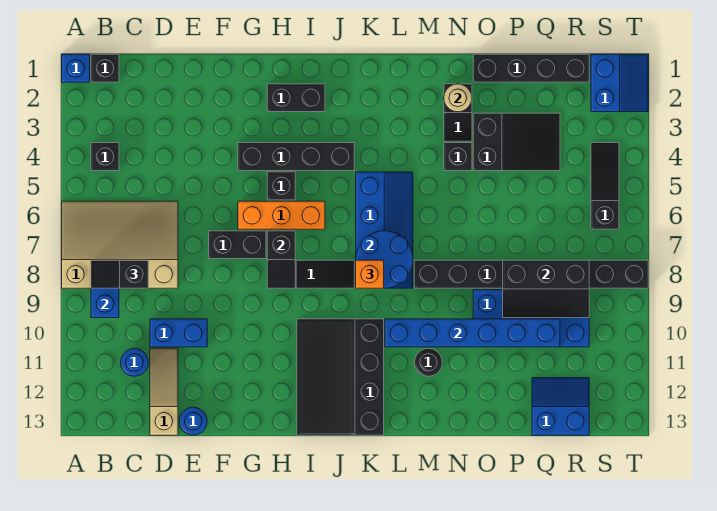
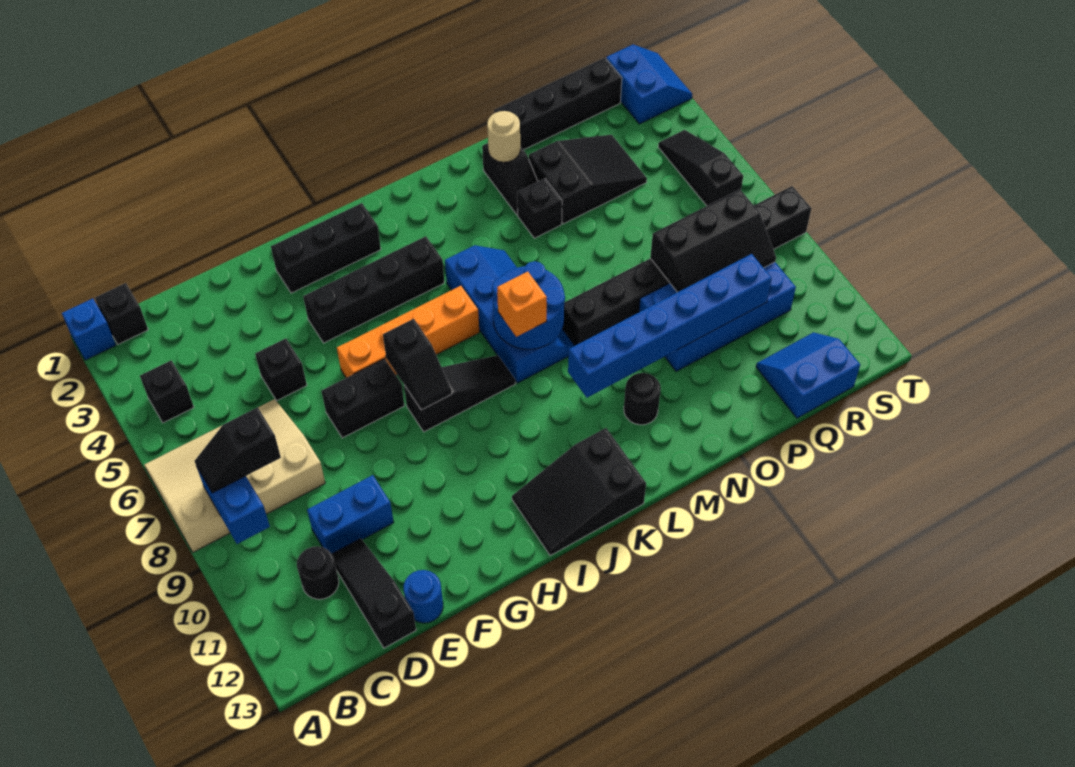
blue round brick C11 level 1 -> black round brick C11 level 1
tan slope D11:D13 level 1 top 13 -> black slope D11:D13 level 1 top 13
orange brick G6:I6 level 1 -> orange brick G6:J6 level 1
black brick H2:I2 level 1 -> black brick G2:I2 level 1
black brick H5 level 1 -> black brick E5 level 1
black slope I10:K13 level 1 top K -> black slope I12:K13 level 1 top K

